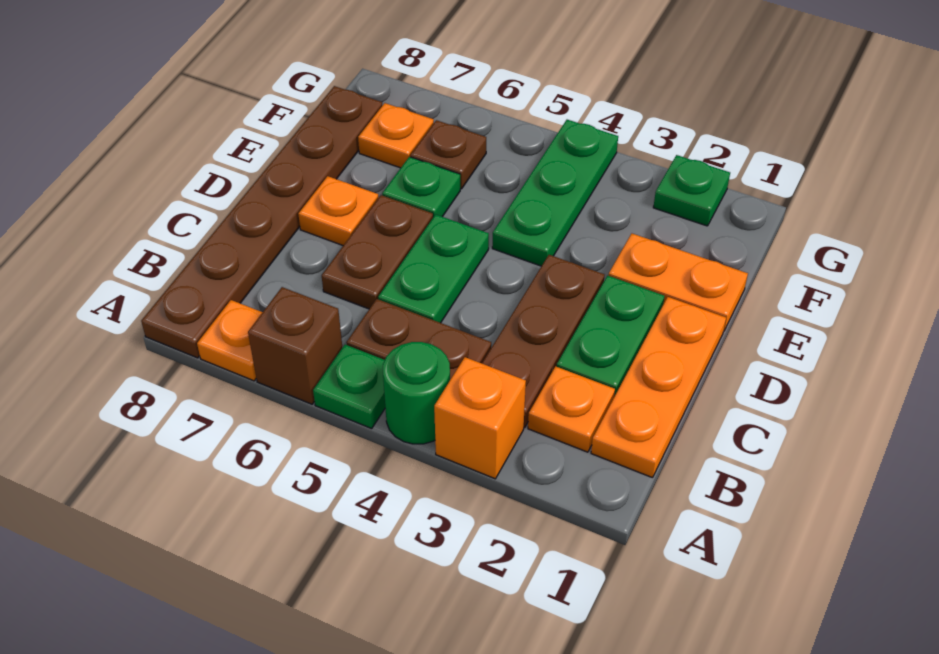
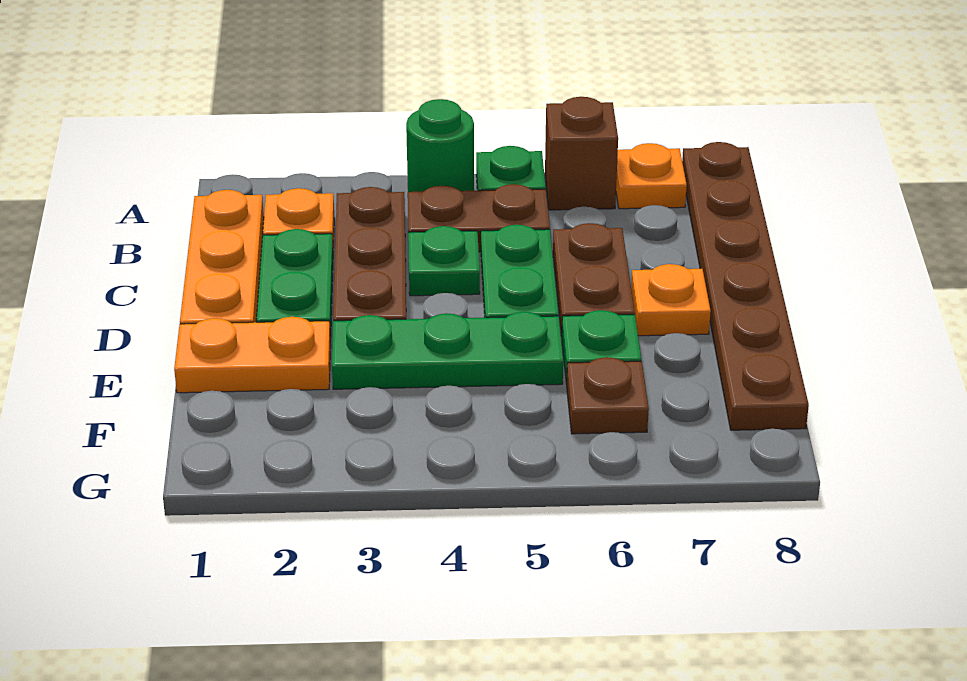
orange brick A3 level 1 -> none
green plate E4:G4 level 1 -> green plate E3:E5 level 1
orange plate F7 level 1 -> none
green plate G2 level 1 -> green plate C4 level 1

